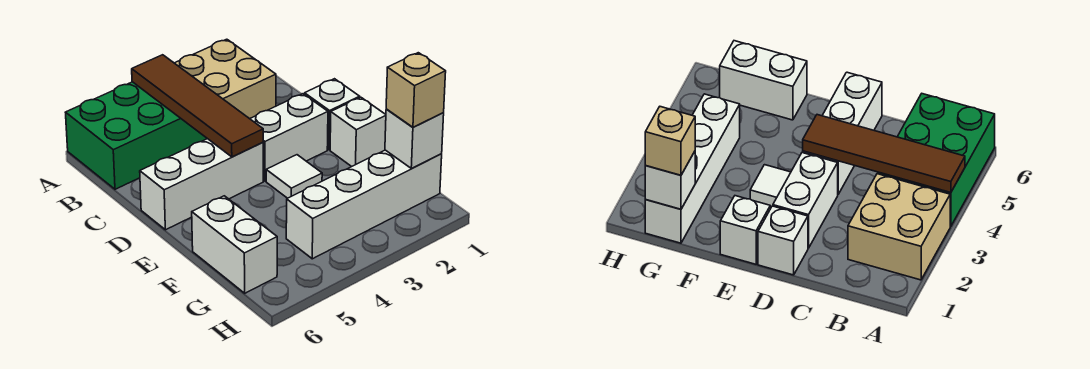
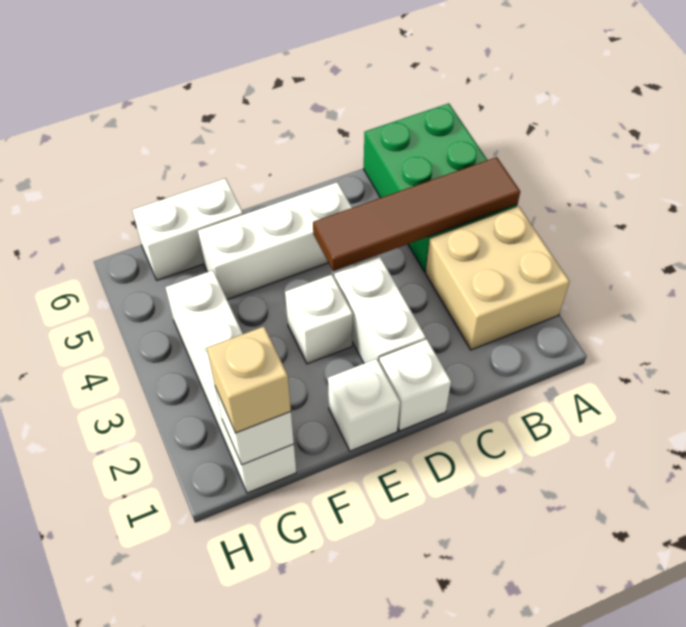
white brick D4:D6 level 1 -> white brick D5:F5 level 1
white tile E3 level 1 -> white brick E3 level 1

